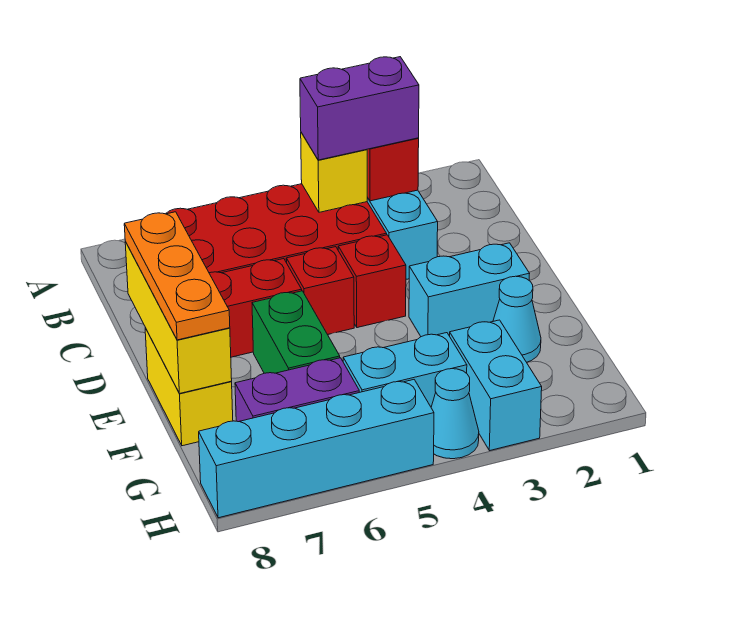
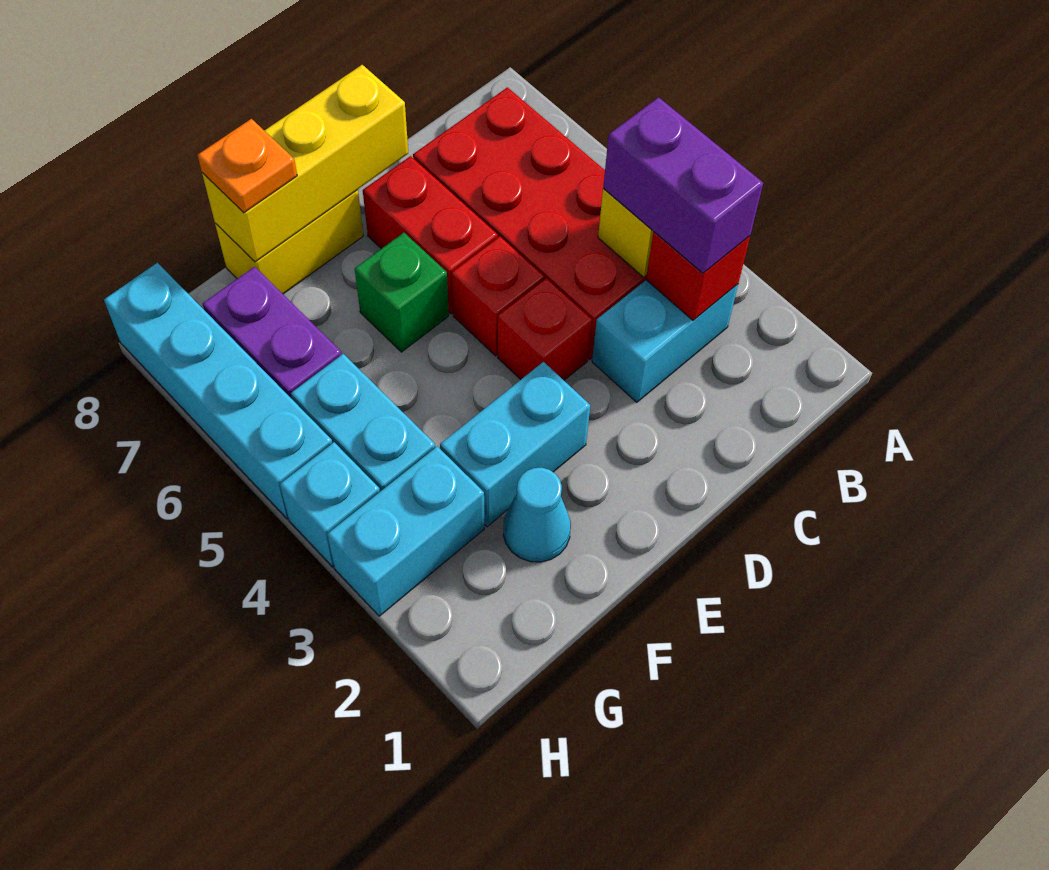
orange plate D8:F8 level 3 -> orange plate F8 level 3
cyan brick E2:E3 level 1 -> cyan brick E3:F3 level 1
green brick E6:F6 level 1 -> green brick E6 level 1
cyan cone H4 level 1 -> cyan brick H4 level 1

